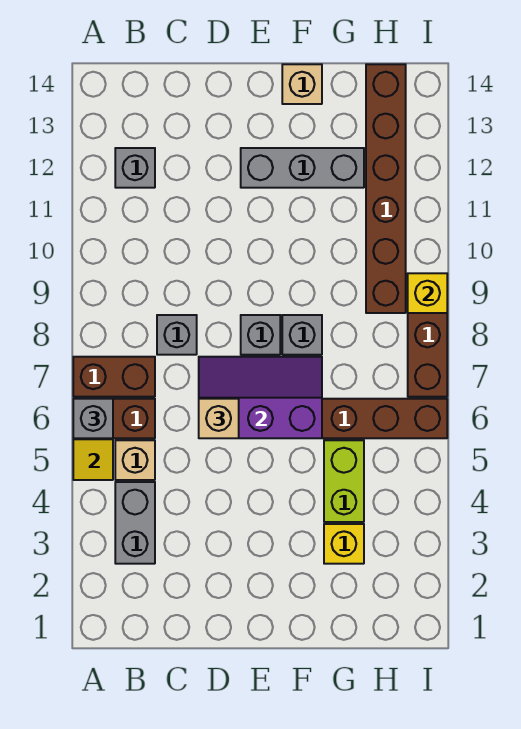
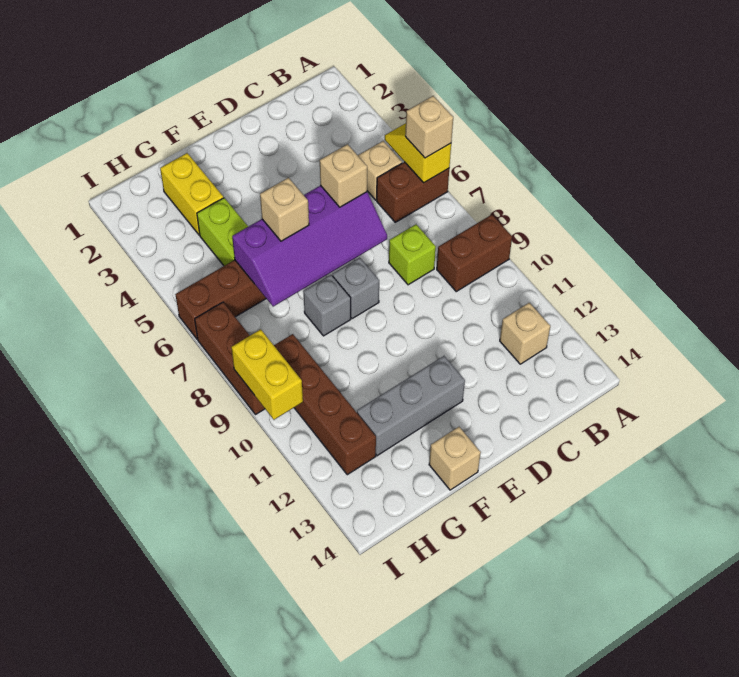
grey brick A6 level 3 -> tan brick A6 level 3
brown brick A7:B7 level 1 -> brown brick A9:B9 level 1
grey brick B3:B4 level 1 -> none
grey brick B12 level 1 -> tan brick B12 level 1
grey brick C8 level 1 -> lime brick C8 level 1
purple slope D6:F7 level 2 top 6 -> purple slope D6:G7 level 2 top 6
none -> tan brick F6 level 3
yellow brick G3 level 1 -> yellow brick G2:G3 level 1
brown brick H9:H14 level 1 -> brown brick H9:H12 level 1
yellow brick I9 level 2 -> yellow brick I9:I10 level 2

